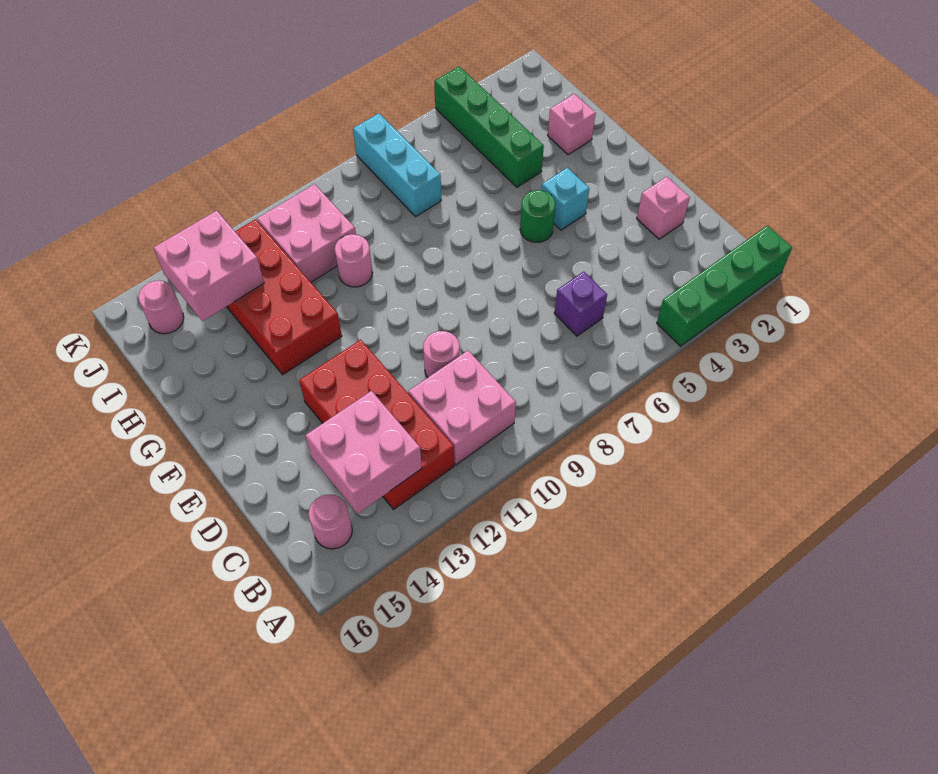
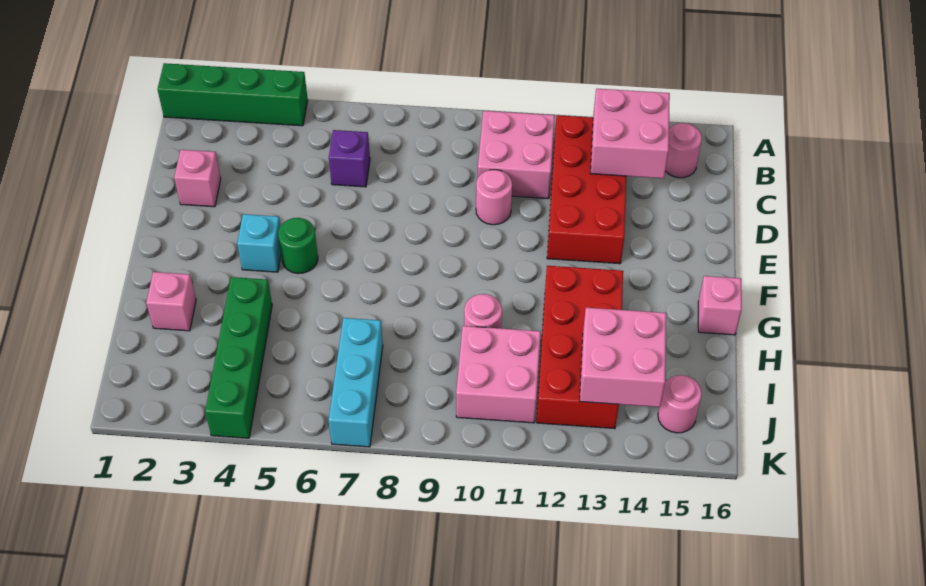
none -> pink brick G16 level 1

